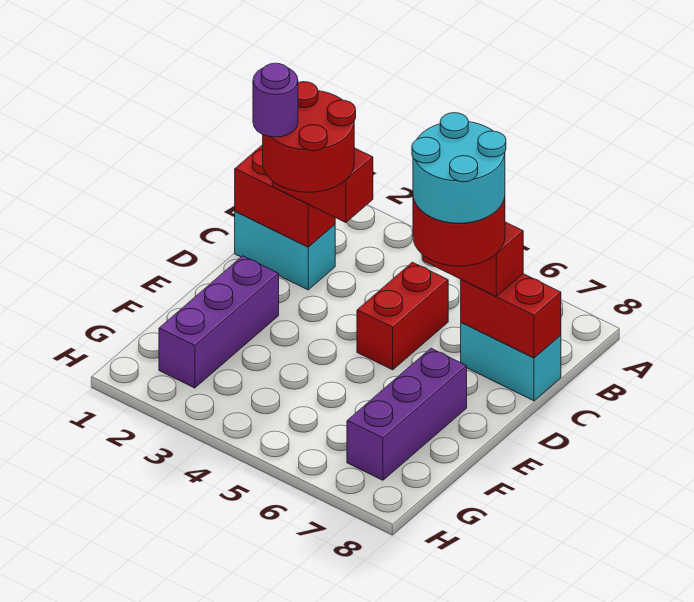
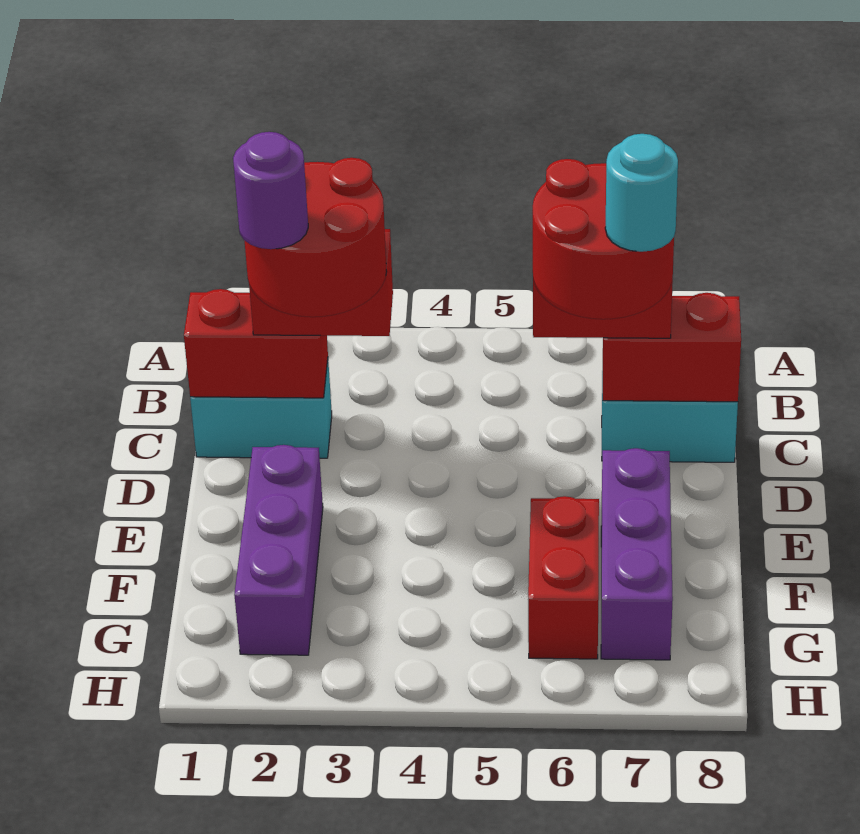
red brick C5:D5 level 1 -> red brick F6:G6 level 1
cyan round brick C6:D7 level 5 -> cyan round brick D7 level 5

